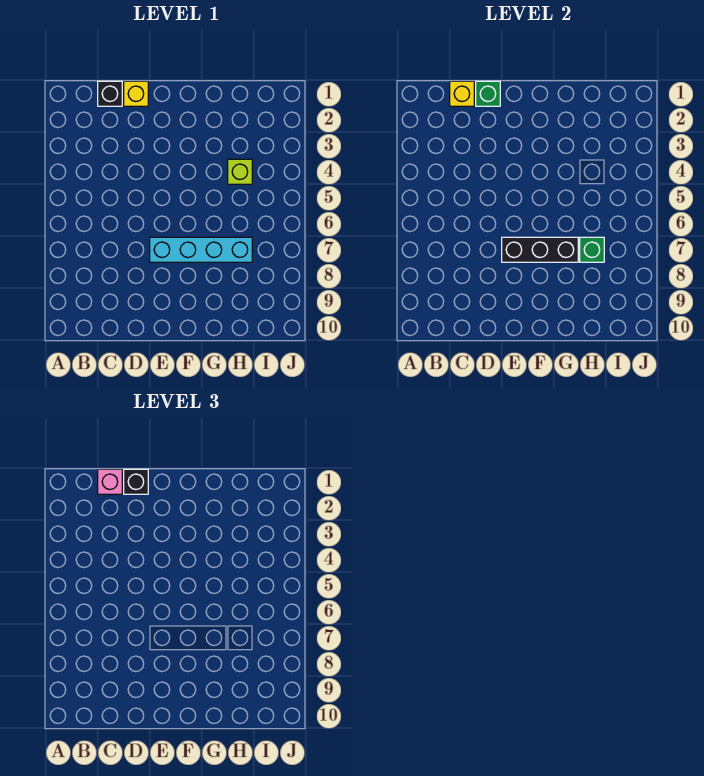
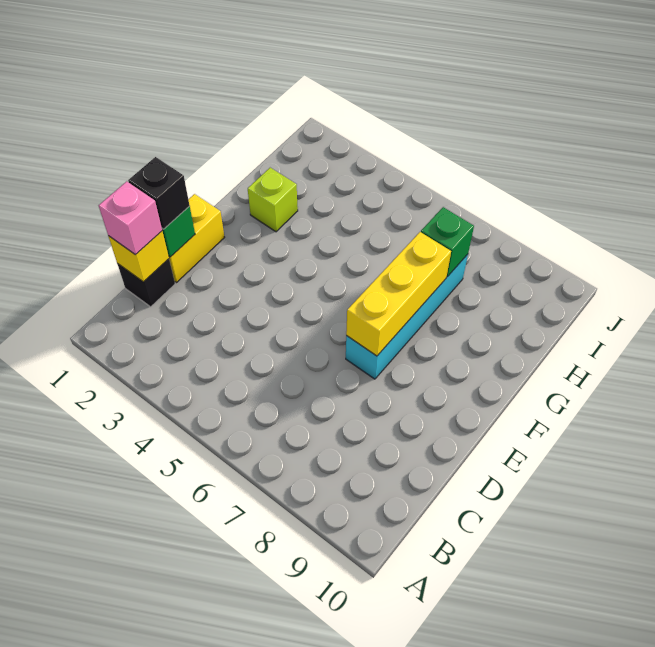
yellow brick D1 level 1 -> yellow brick D1:E1 level 1
black brick E7:G7 level 2 -> yellow brick E7:G7 level 2
lime brick H4 level 1 -> lime brick G2 level 1

